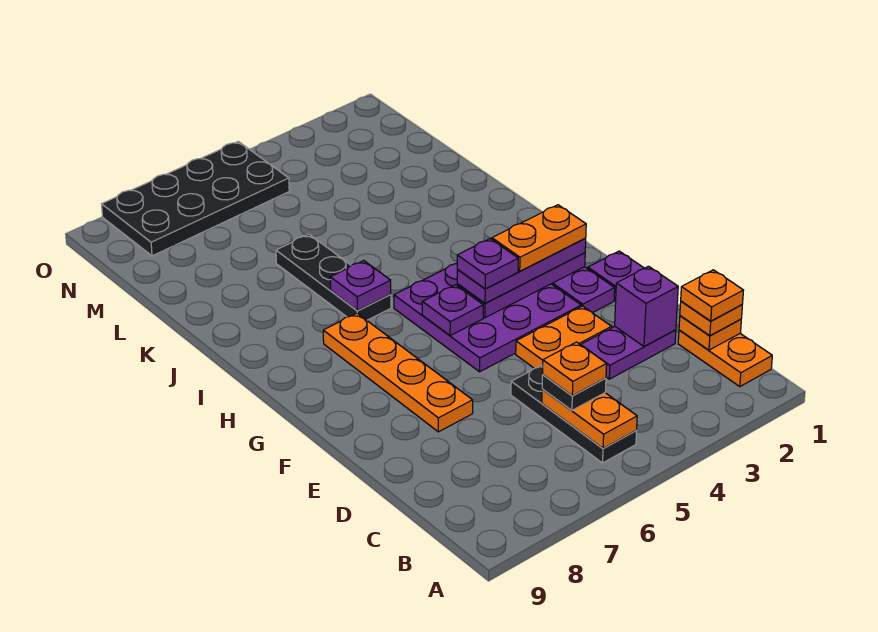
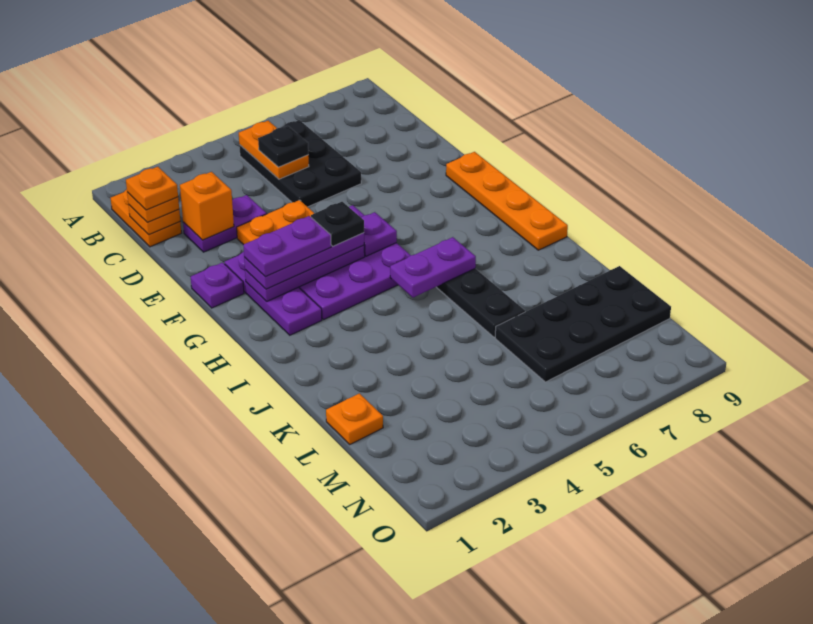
black plate B5:D5 level 1 -> black plate B5:D6 level 1
orange plate C5 level 4 -> orange plate L1 level 1
purple brick D2 level 2 -> orange brick D2 level 2
orange plate E7:H7 level 1 -> orange plate F9:I9 level 1
orange plate G2:G3 level 4 -> purple plate G2:G3 level 4
purple plate G4 level 4 -> black plate G4 level 4
purple plate I6 level 2 -> purple plate I5:I6 level 2
black plate N5:O8 level 1 -> black plate L6:M9 level 1

